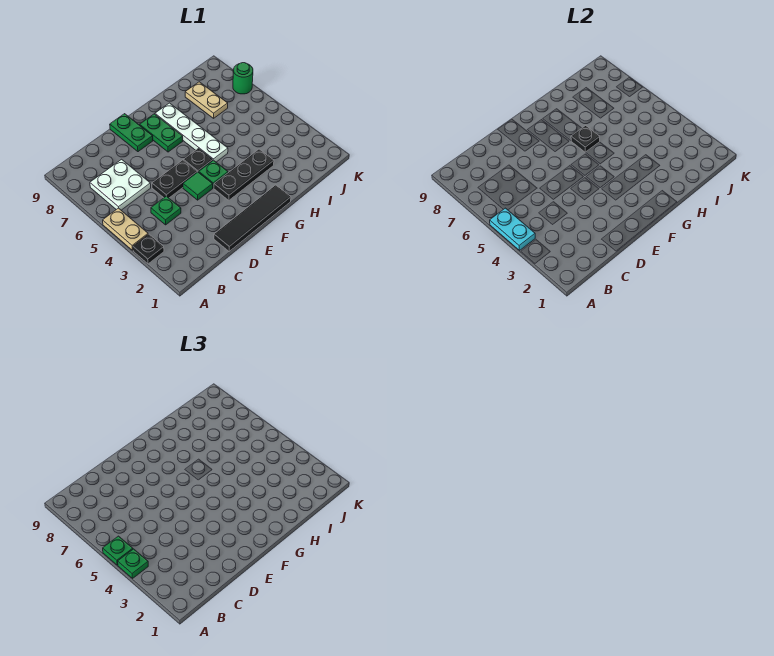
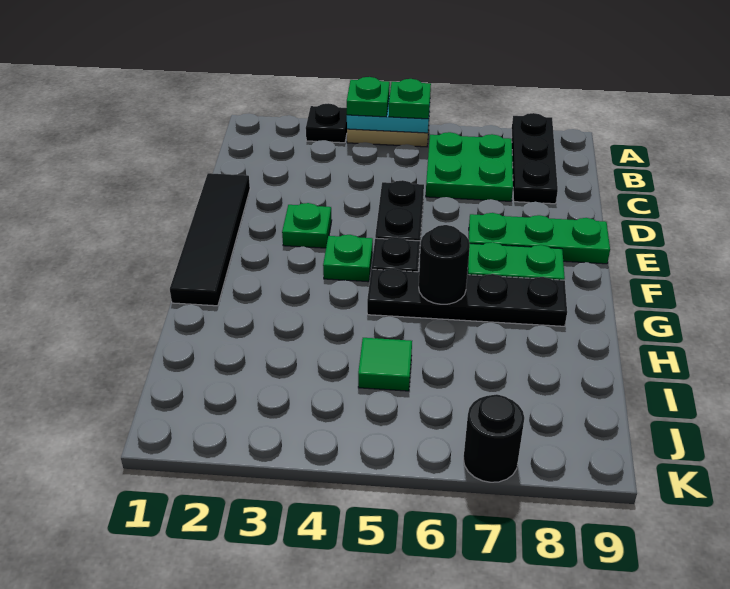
white plate B6:C7 level 1 -> green plate B6:C7 level 1
green plate C4 level 1 -> green plate E3 level 1
green tile E4 level 1 -> green tile I5 level 1
green plate E8:E9 level 1 -> green plate E7:E9 level 1
black plate F3:H3 level 1 -> black plate A8:C8 level 1
white plate G5:G8 level 1 -> black plate G5:G8 level 1
black plate G6 level 2 -> black round brick G6 level 2
tan plate I7:I8 level 1 -> none
green round brick K7 level 1 -> black round brick K7 level 1

